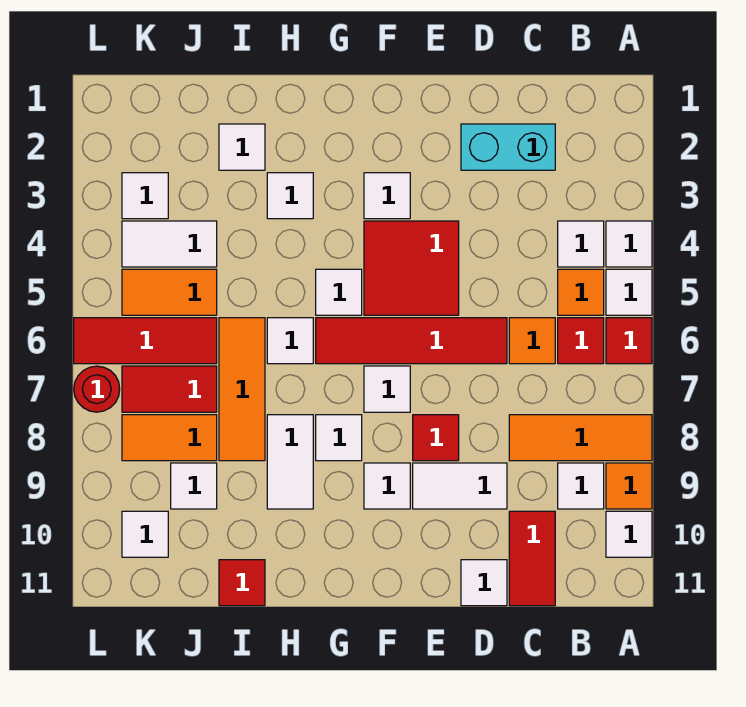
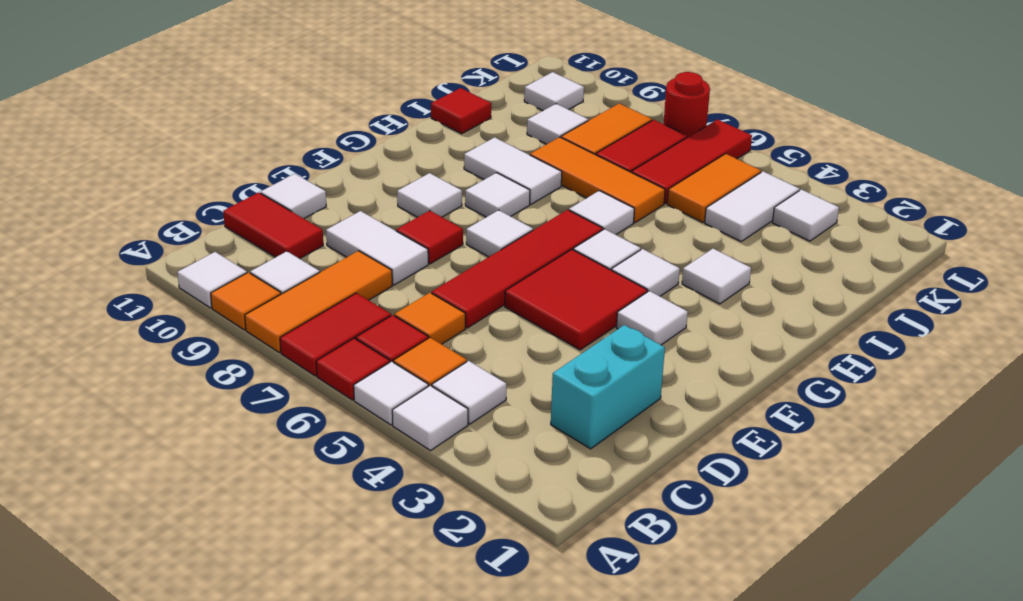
none -> red tile A7:B7 level 1
white tile D9:E9 level 1 -> white tile D8:D9 level 1
white tile I2 level 1 -> white tile G4 level 1

